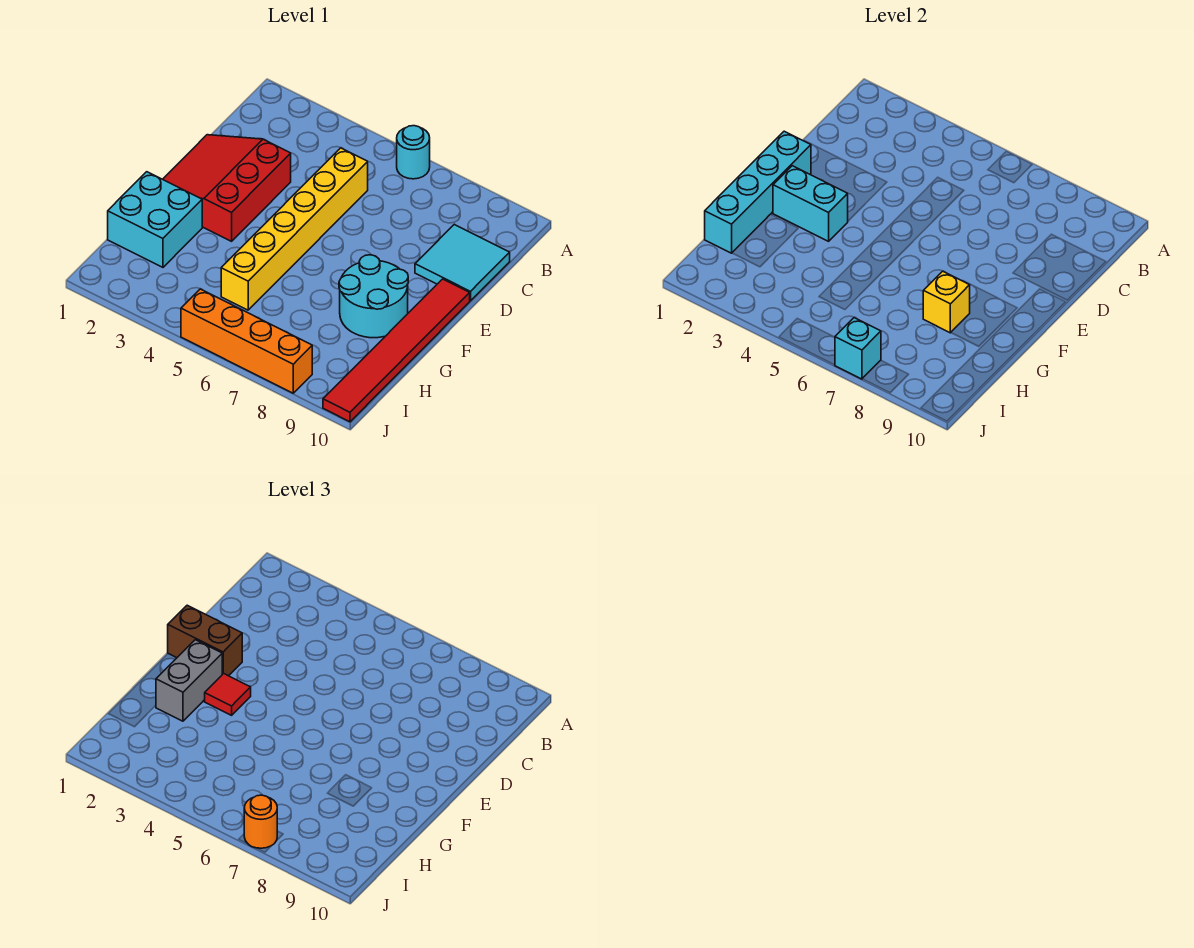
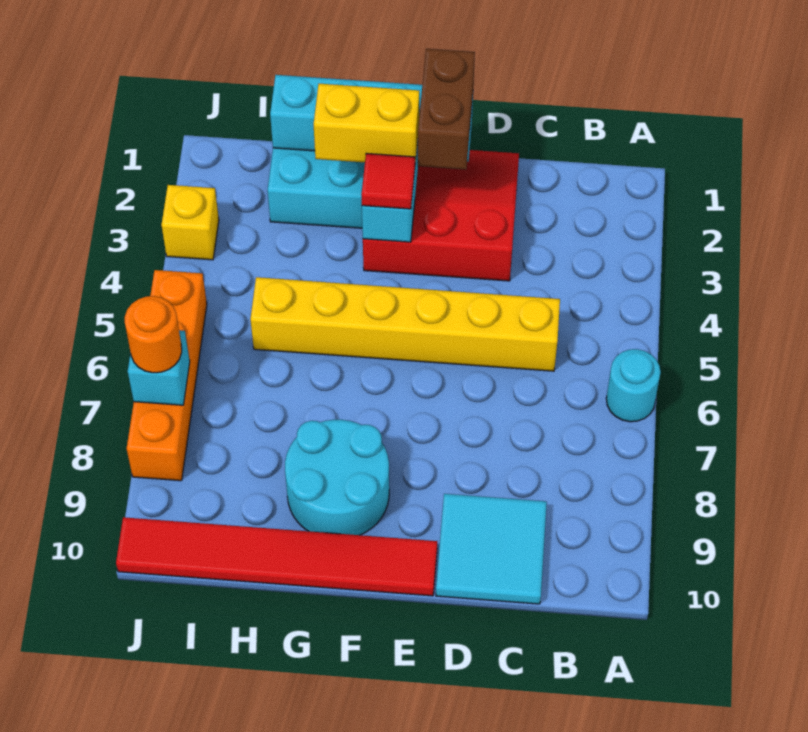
grey brick F2:G2 level 3 -> yellow brick F2:G2 level 3
yellow brick G8 level 2 -> yellow brick J3 level 1

